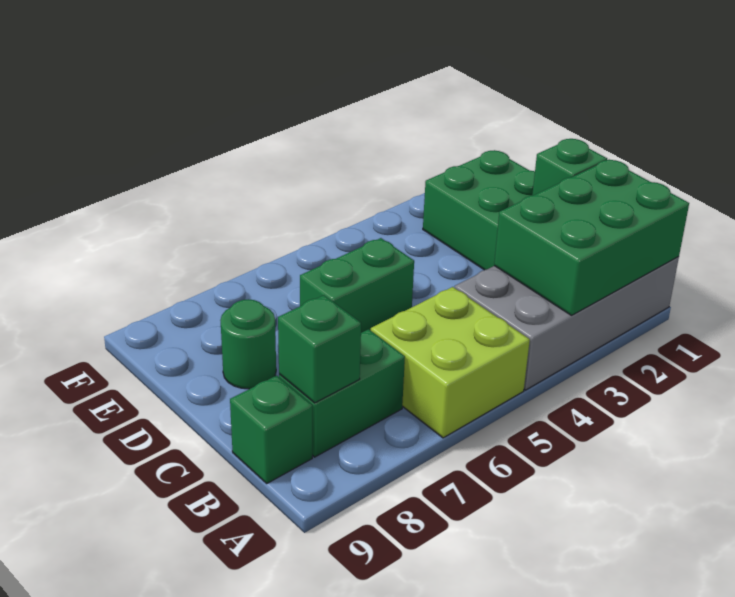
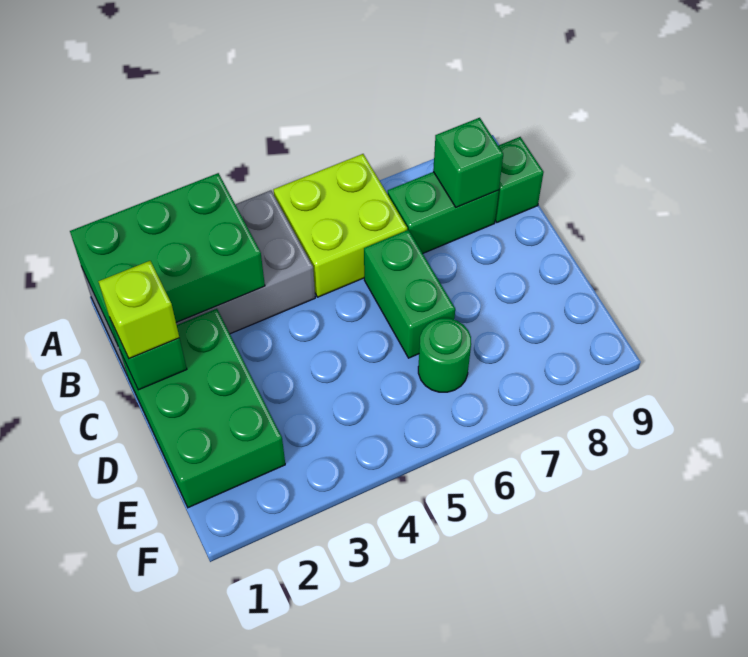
none -> lime brick C1 level 3
green brick D5:D6 level 1 -> green brick C6:D6 level 1
green round brick D8 level 1 -> green round brick E6 level 1

